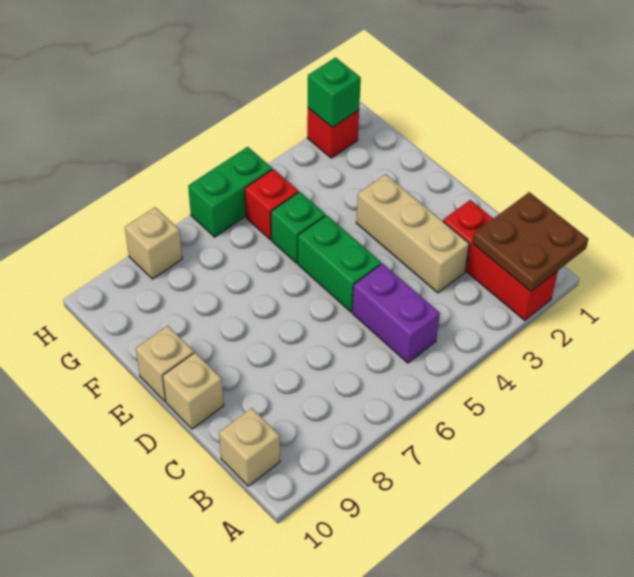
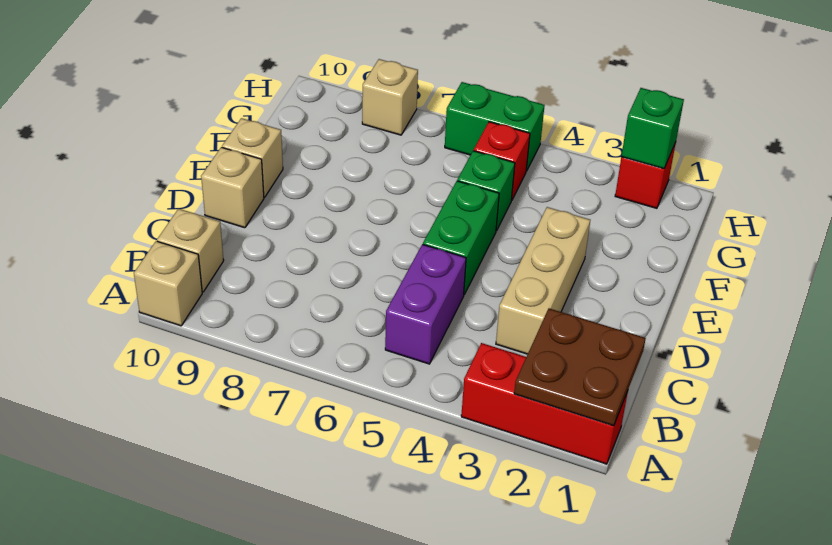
red brick A2:C2 level 1 -> red brick A1:A3 level 1
none -> tan brick A10 level 1

